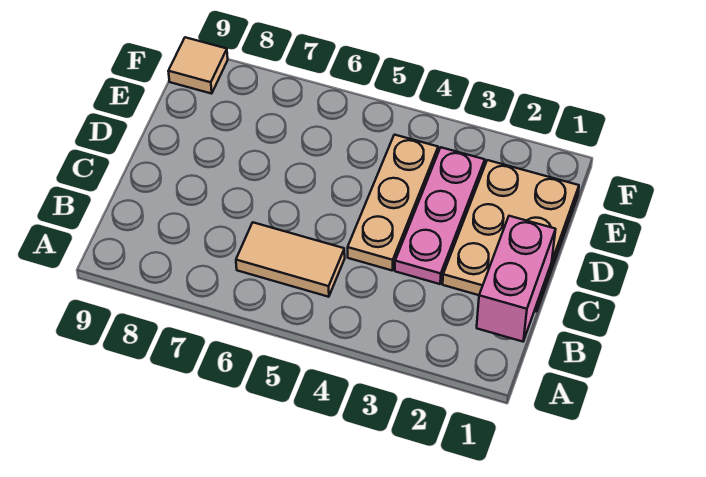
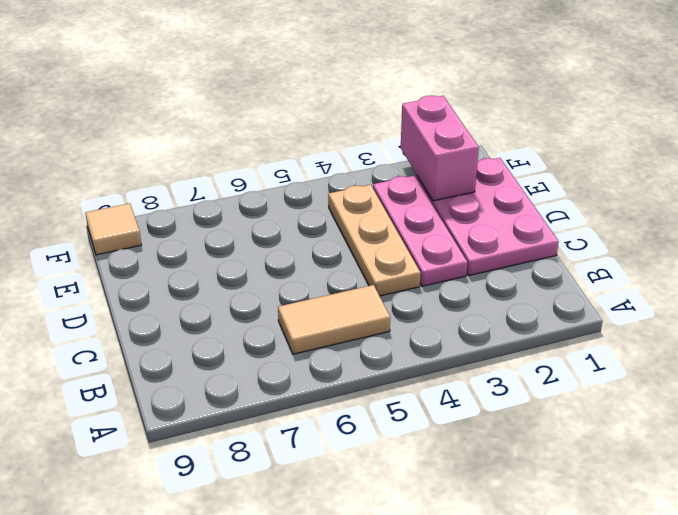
pink brick B1:C1 level 2 -> pink brick E2:F2 level 2
tan plate C1:E2 level 1 -> pink plate C1:E2 level 1

